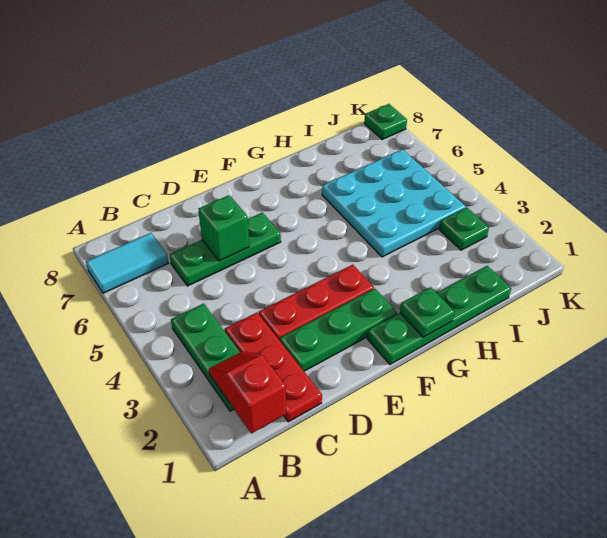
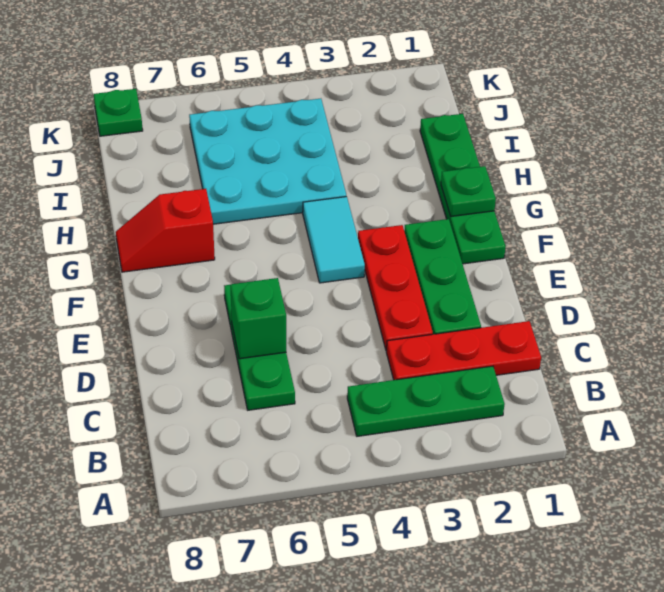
cyan tile A7:B7 level 1 -> cyan tile F4:G4 level 1
red slope B1:B2 level 2 top 1 -> red slope G7:G8 level 1 top 7
green plate J3 level 1 -> none

